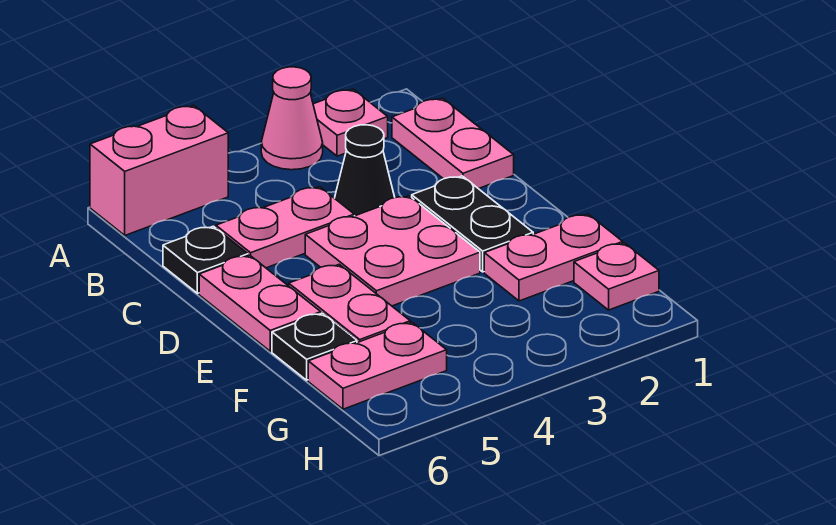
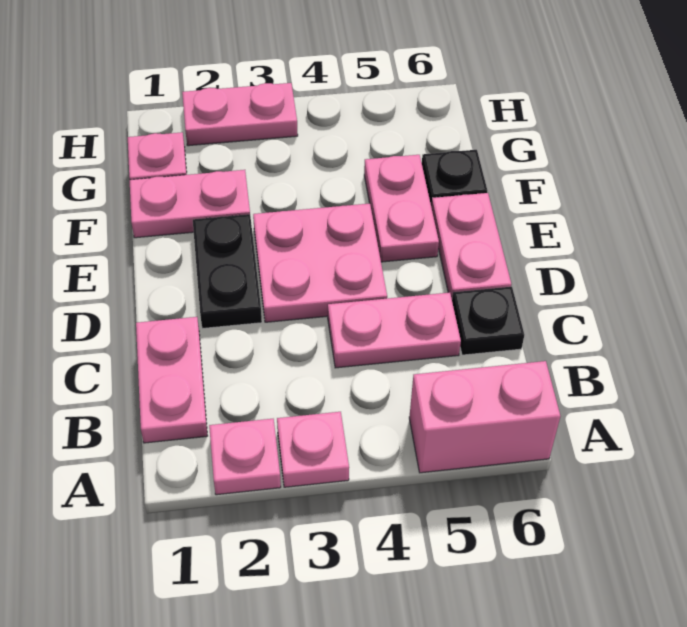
pink cone A3 level 1 -> pink plate A3 level 1
black cone C3 level 1 -> none
pink plate G5:G6 level 1 -> pink plate H2:H3 level 1

